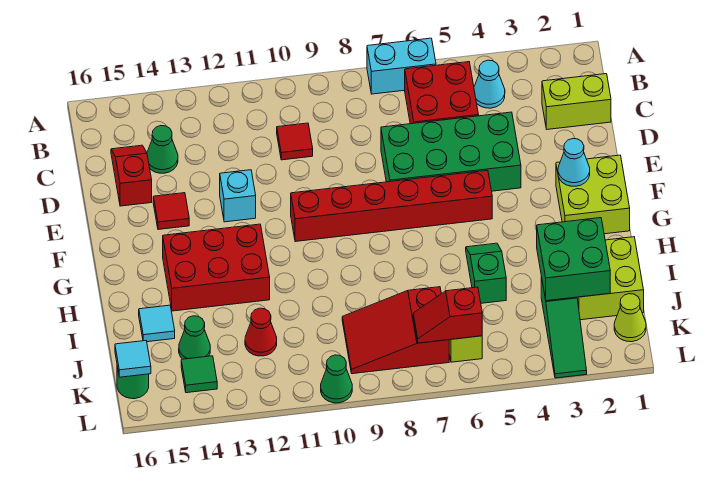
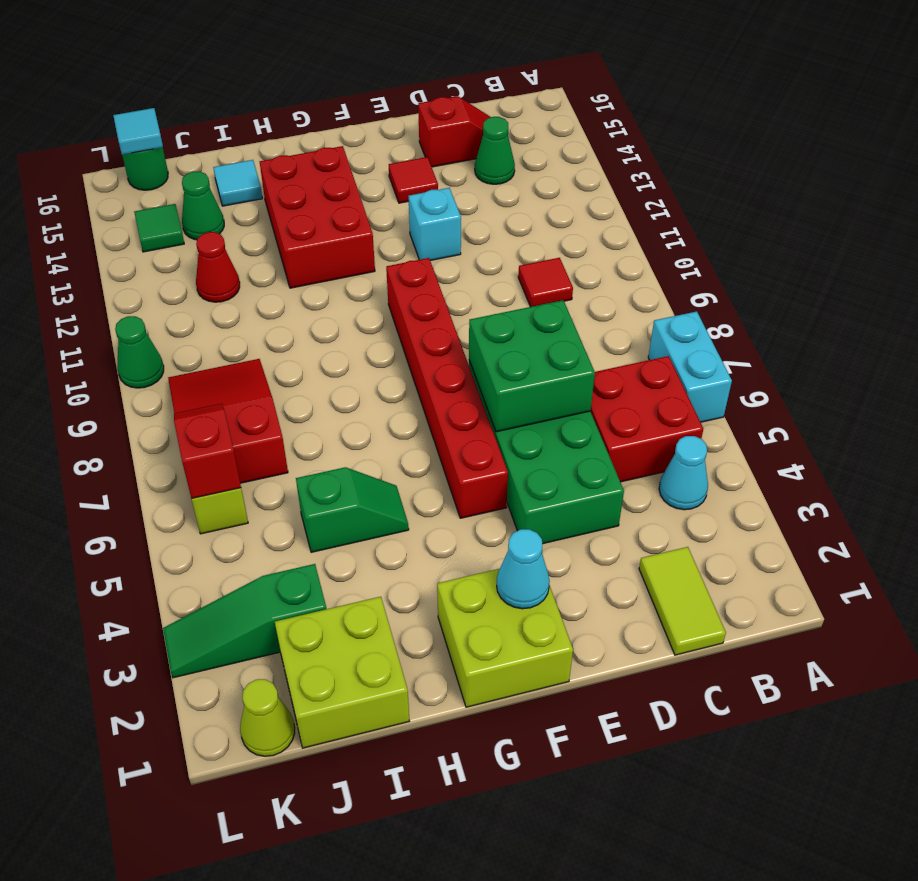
lime brick C1:C2 level 1 -> lime tile C1:C2 level 1
green brick I2:J3 level 2 -> green brick D6:E7 level 2

